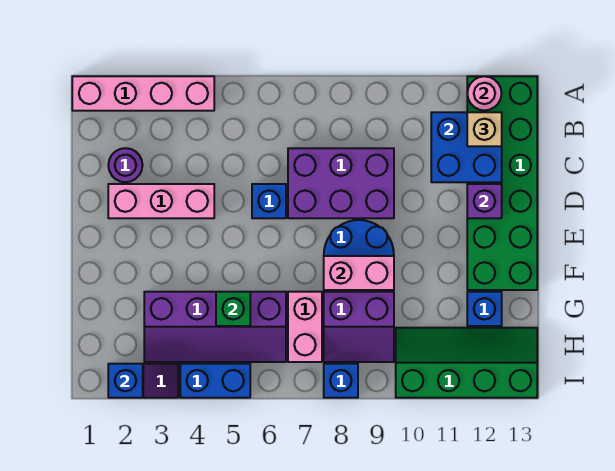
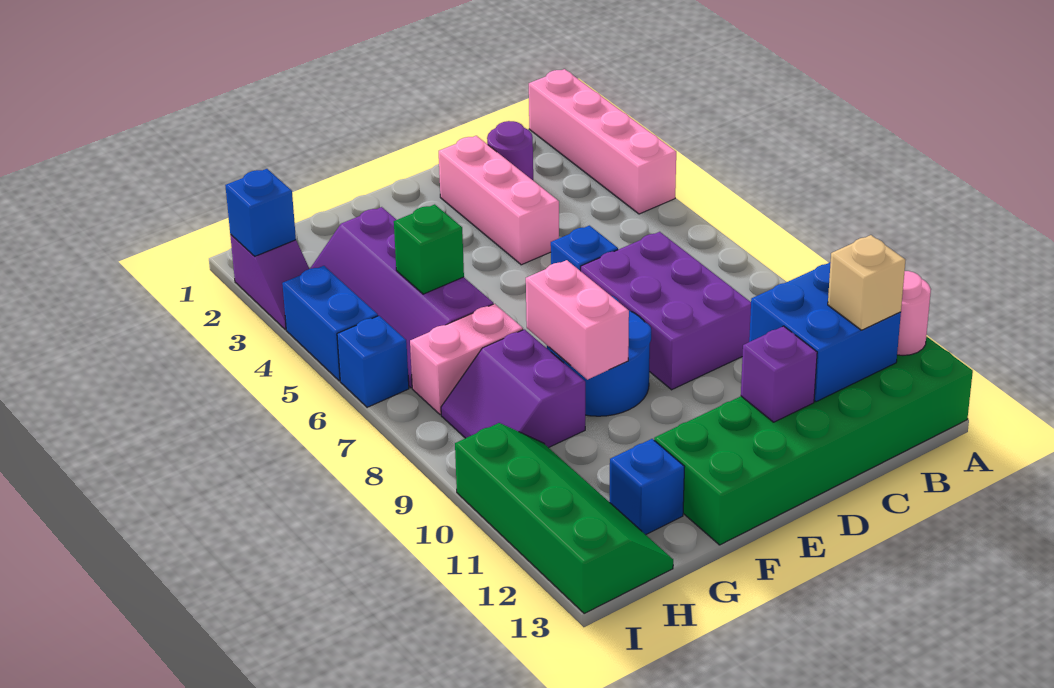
blue brick I8 level 1 -> blue brick I6 level 1

